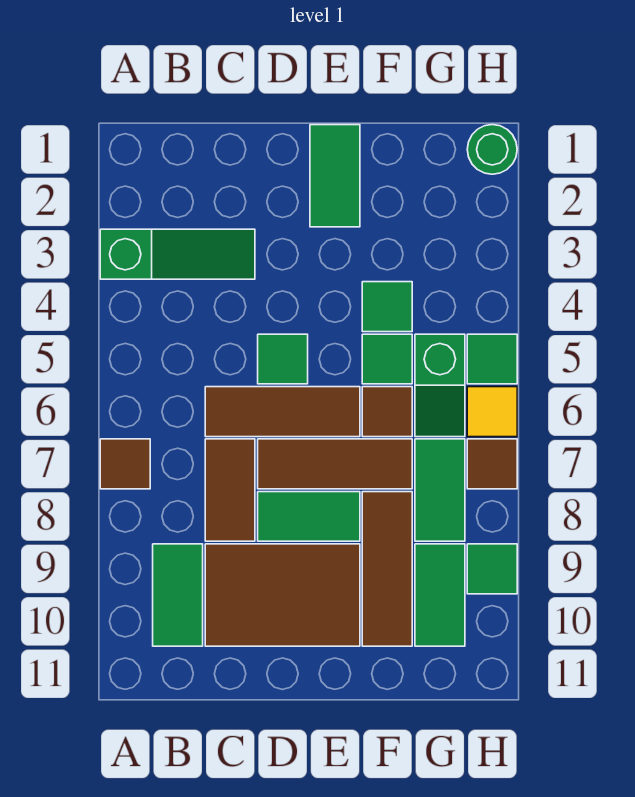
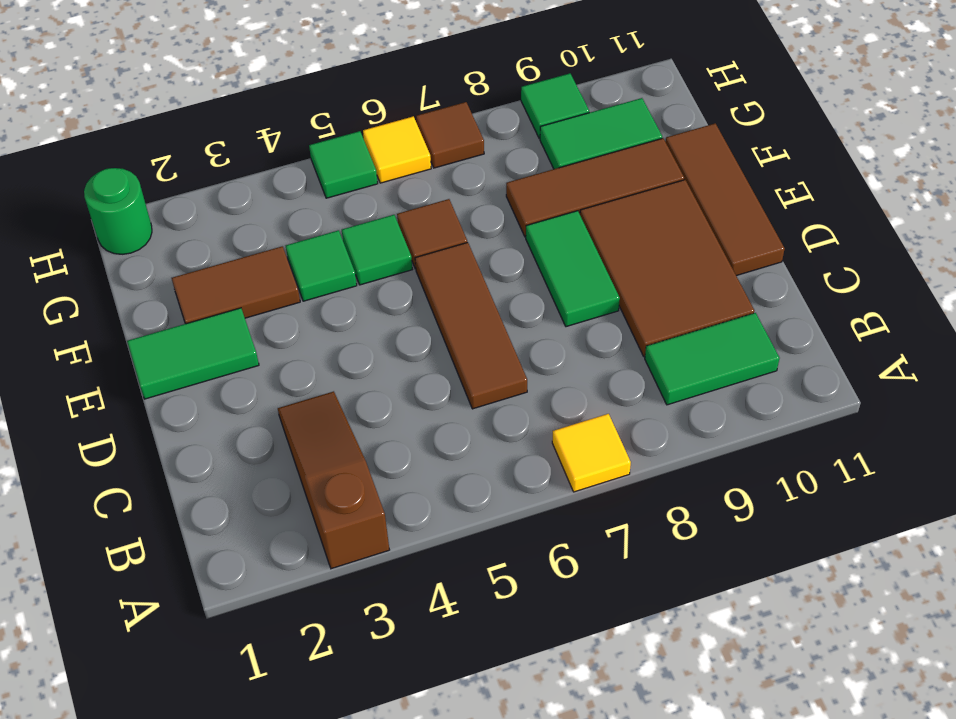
green slope A3:C3 level 1 top A -> brown slope A3:C3 level 1 top A
brown tile A7 level 1 -> yellow tile A7 level 1
brown tile C7:C8 level 1 -> brown tile F2:F3 level 1
green tile D5 level 1 -> none
brown tile D7:F7 level 1 -> brown tile D11:F11 level 1
green slope G5:G6 level 1 top 5 -> none
green tile G7:G8 level 1 -> none

